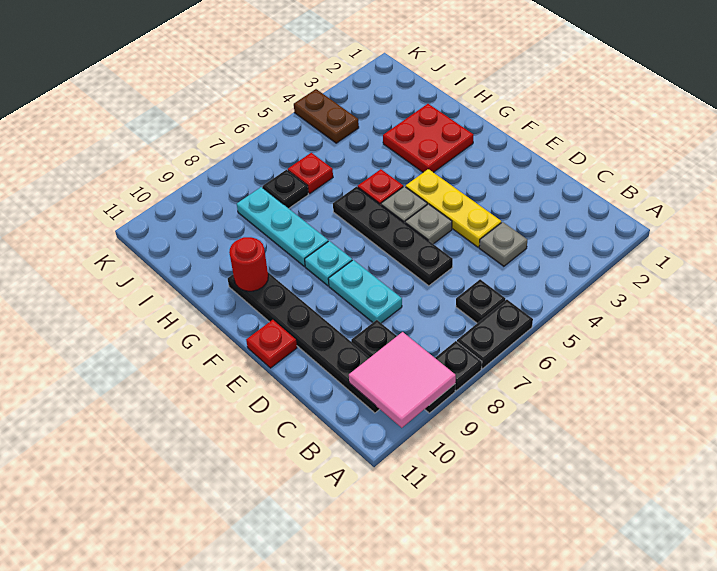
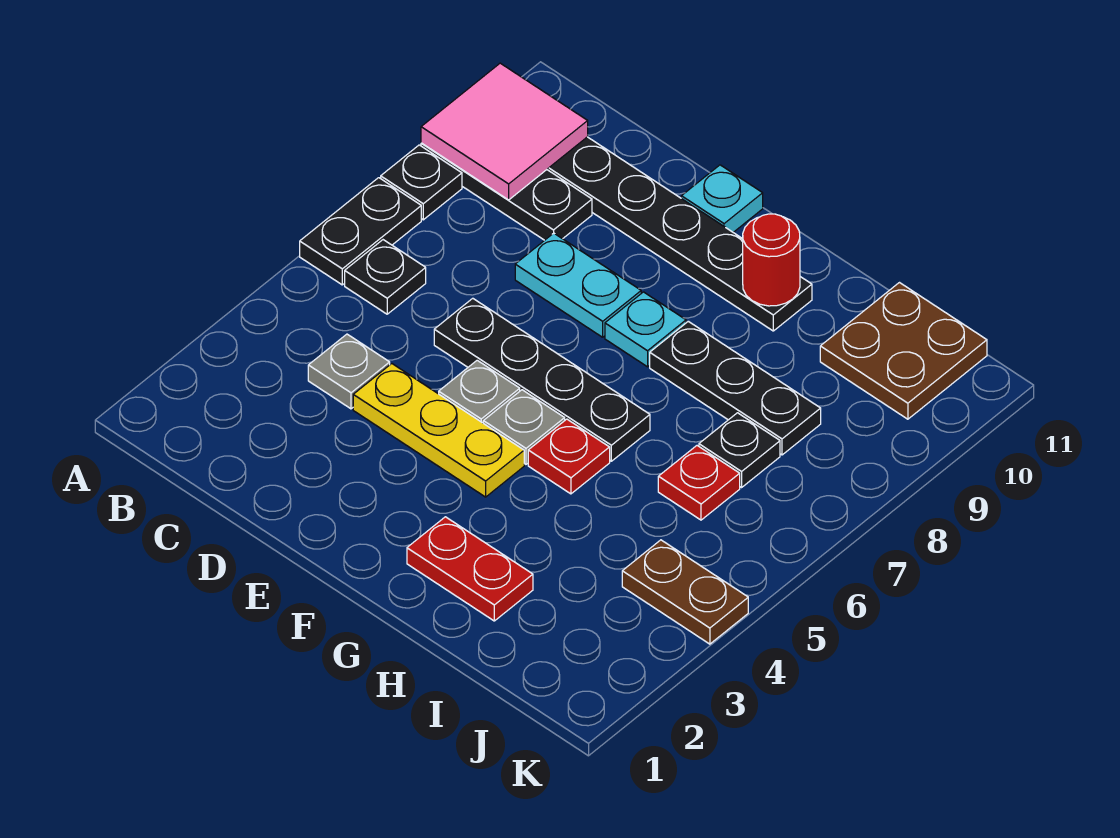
red plate E11 level 1 -> cyan plate E11 level 1
red plate G2:H3 level 1 -> red plate G2:H2 level 1
cyan plate G8:I8 level 1 -> black plate G8:I8 level 1
none -> brown plate I10:J11 level 1

